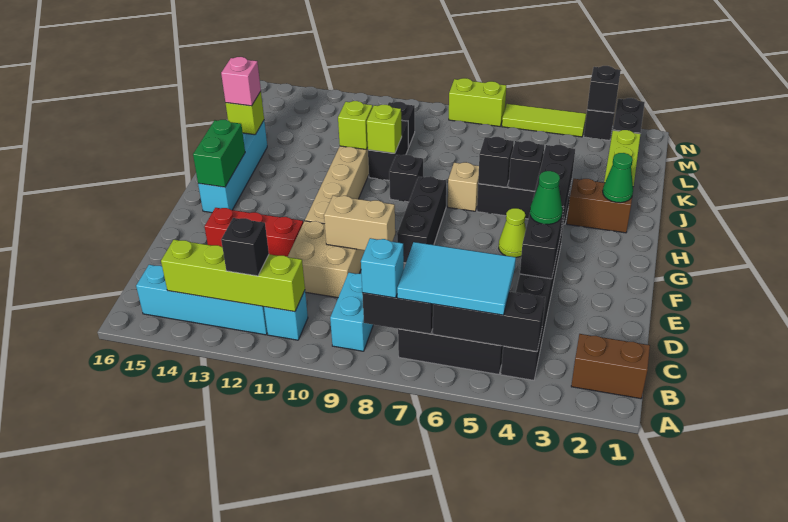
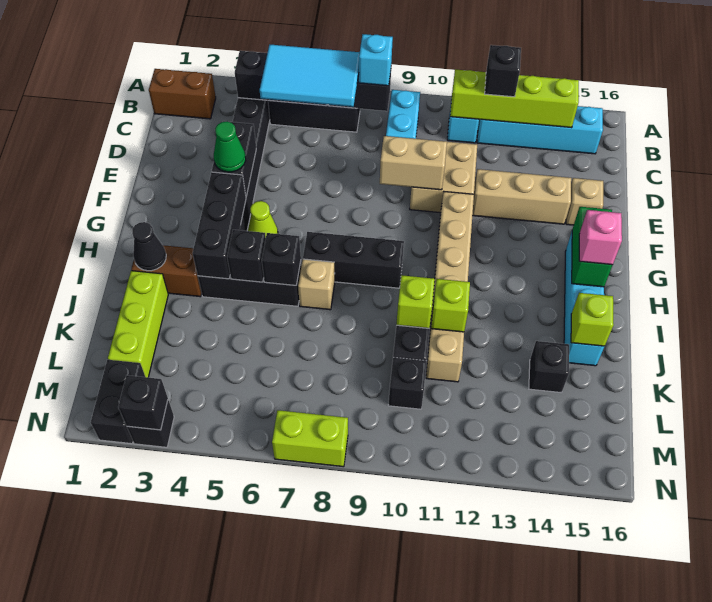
red brick E12:E14 level 1 -> tan brick E12:E14 level 1
none -> tan brick E15 level 1
black brick F8:H8 level 1 -> black brick H7:H9 level 1
green cone I2 level 2 -> black cone I2 level 2
black brick I9 level 1 -> black brick K14 level 1
pink brick J15 level 3 -> pink brick H15 level 3
lime tile N4:N6 level 1 -> none

